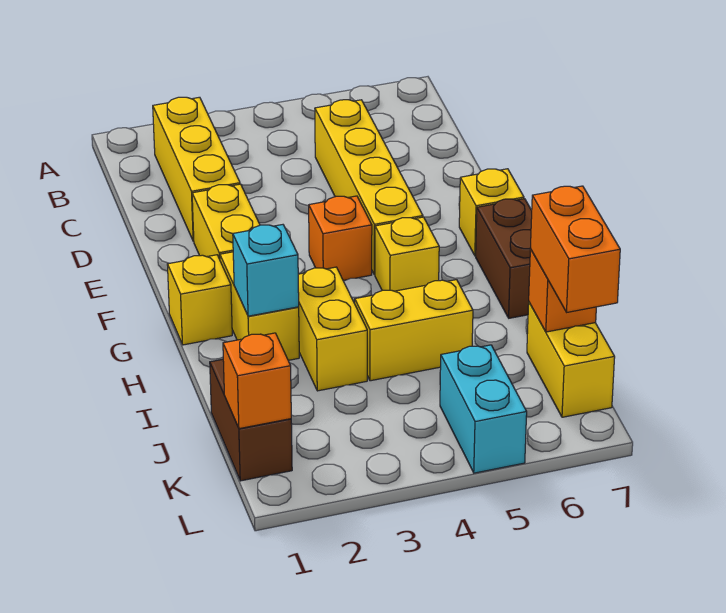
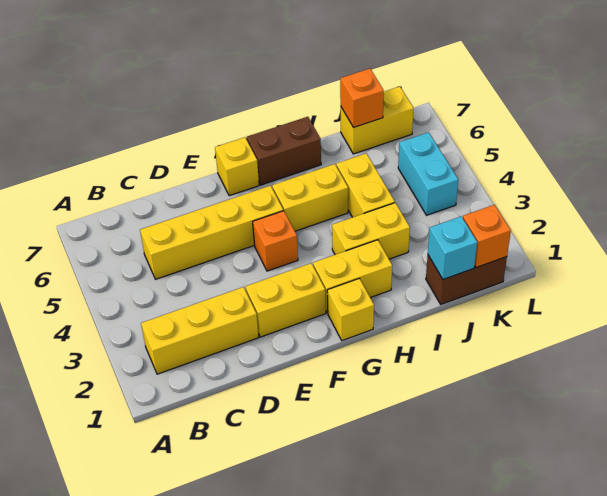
yellow brick G5 level 1 -> yellow brick G5:H5 level 1
cyan brick H2 level 2 -> cyan brick J1 level 2
orange brick J7:K7 level 3 -> none
cyan brick K5:L5 level 1 -> cyan brick K4:K5 level 1

